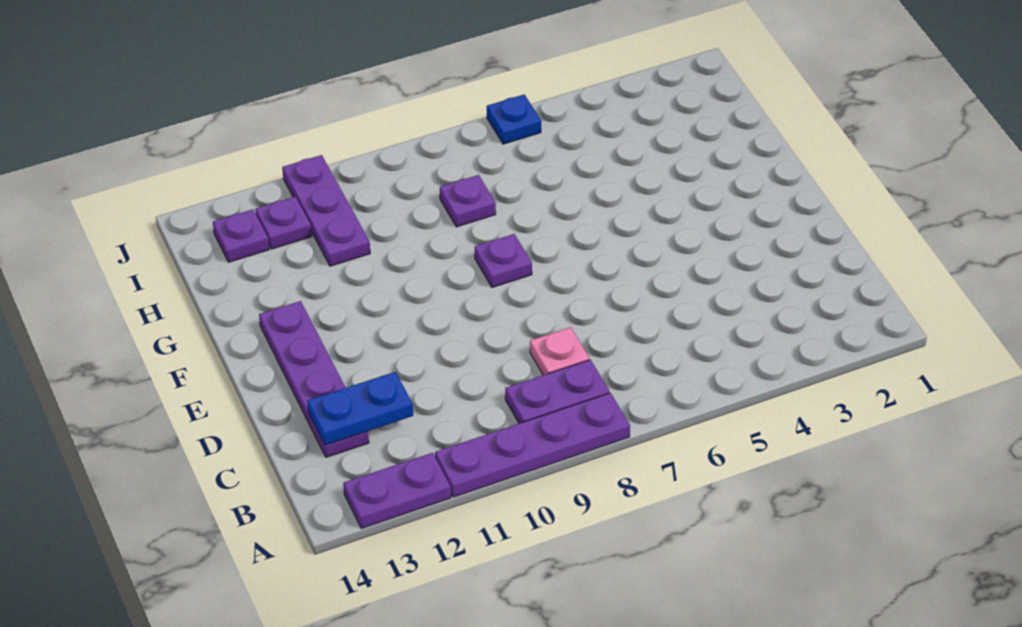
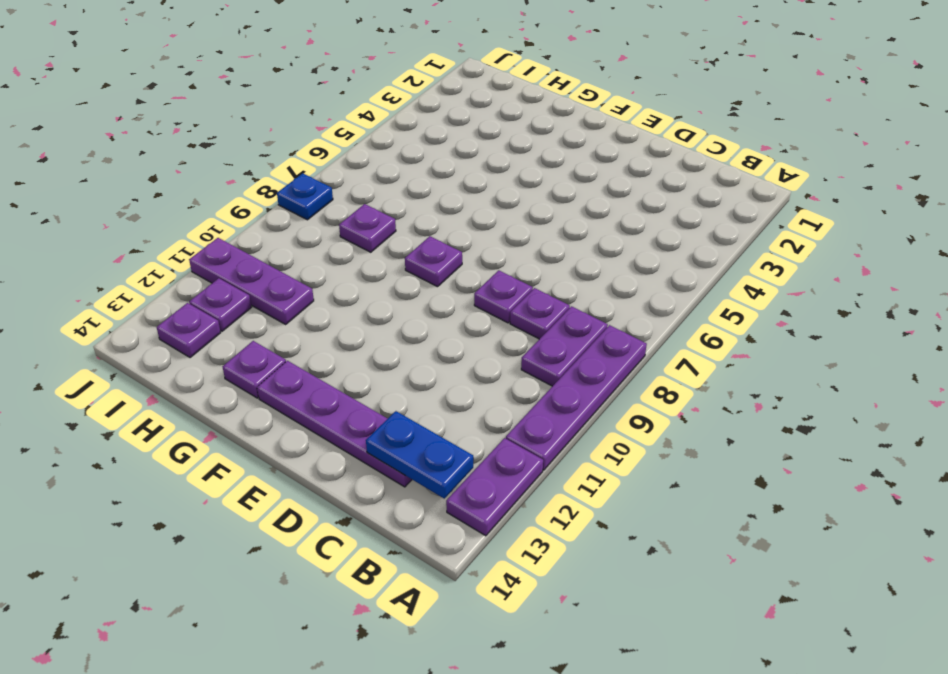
pink plate C8 level 1 -> purple plate C8 level 1
blue plate C12:C13 level 2 -> blue plate B13:C13 level 2
none -> purple plate D8 level 1
none -> purple plate G13 level 1
blue plate J6 level 1 -> blue plate J8 level 1

